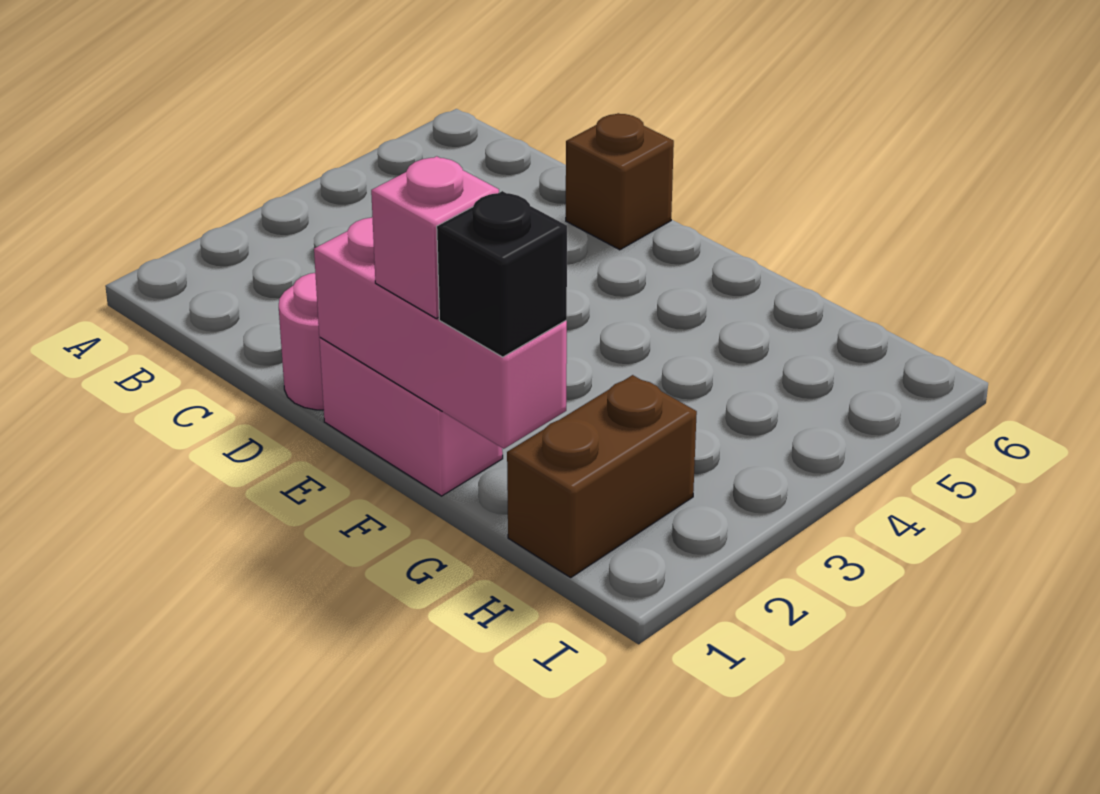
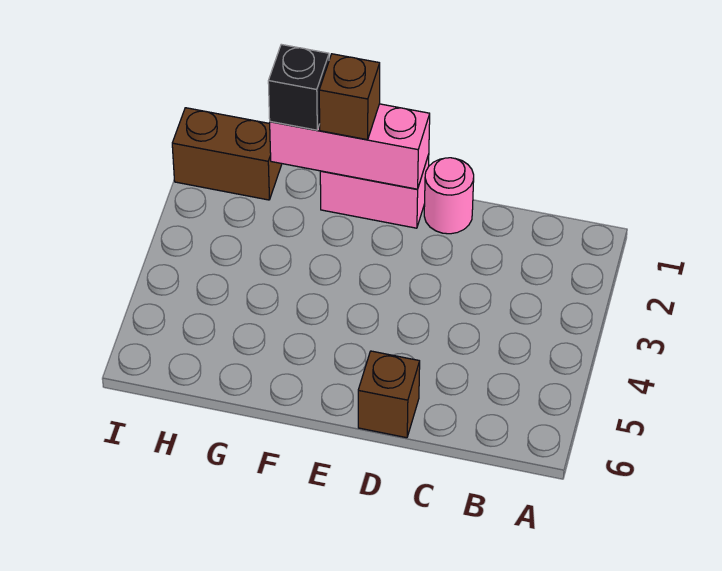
pink brick F1 level 3 -> brown brick F1 level 3
brown brick H1:H2 level 1 -> brown brick H1:I1 level 1

